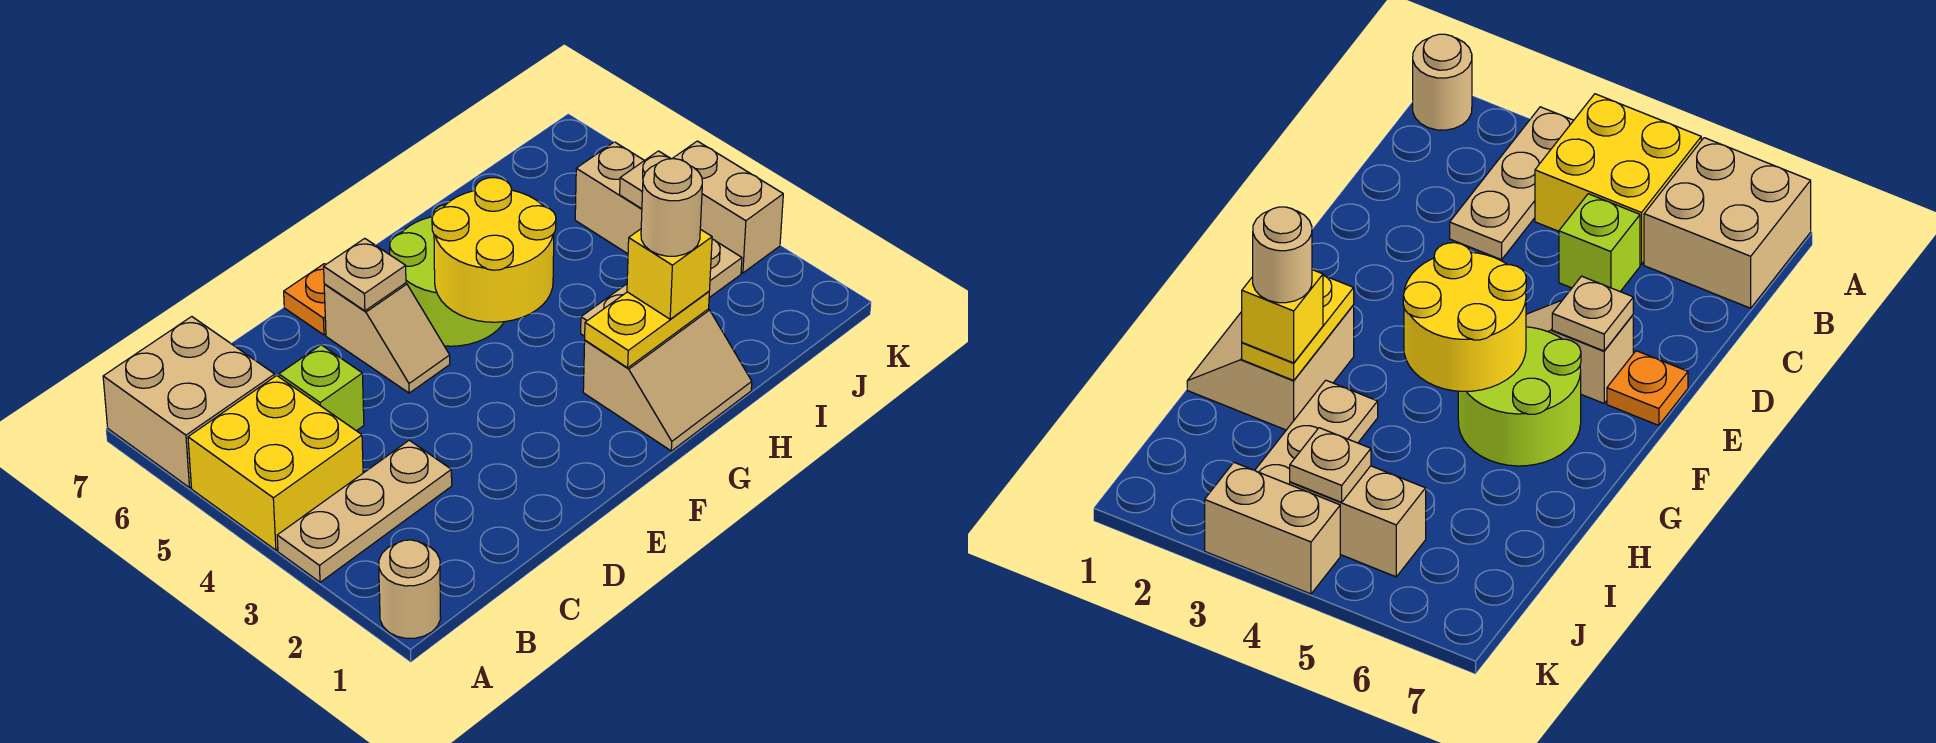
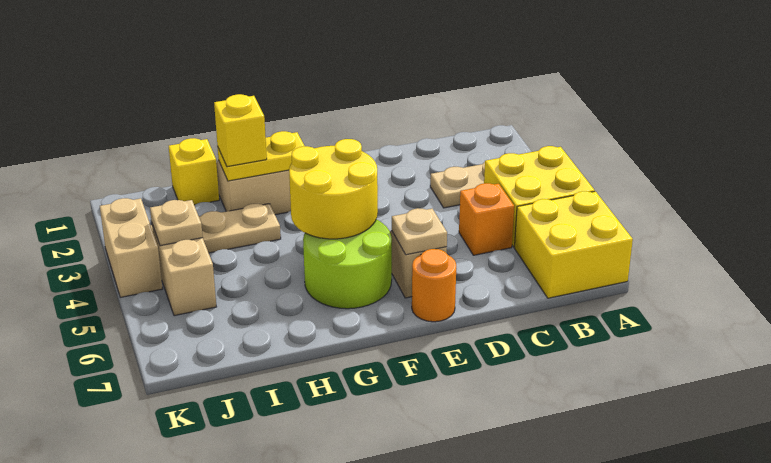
tan round brick A1 level 1 -> none
tan brick A6:B7 level 1 -> yellow brick A6:B7 level 1
lime brick C5 level 1 -> orange brick C5 level 1
orange plate E7 level 1 -> orange round brick E7 level 1
tan round brick H2 level 4 -> none
none -> yellow brick I1 level 1

